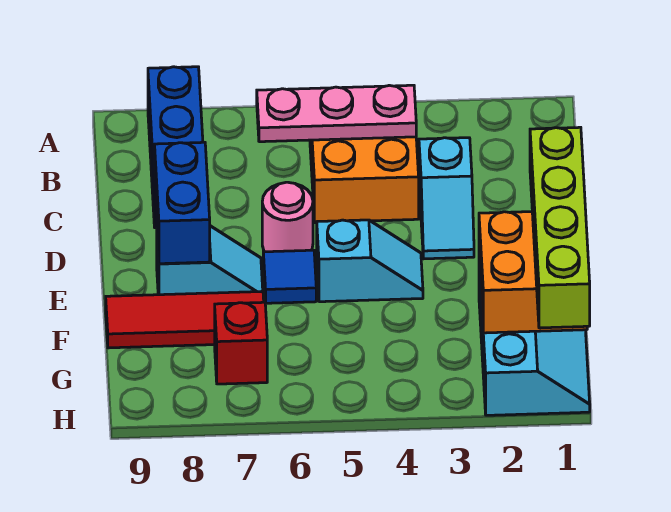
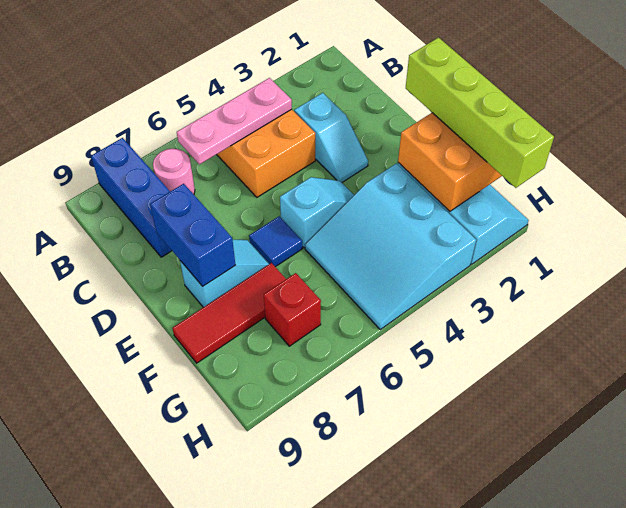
pink round brick D6 level 1 -> pink round brick B7 level 1
none -> cyan slope F3:H5 level 1 top 3

